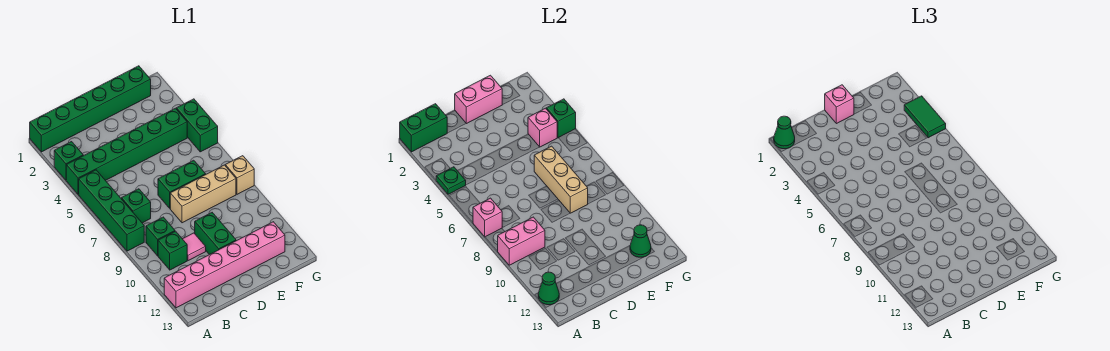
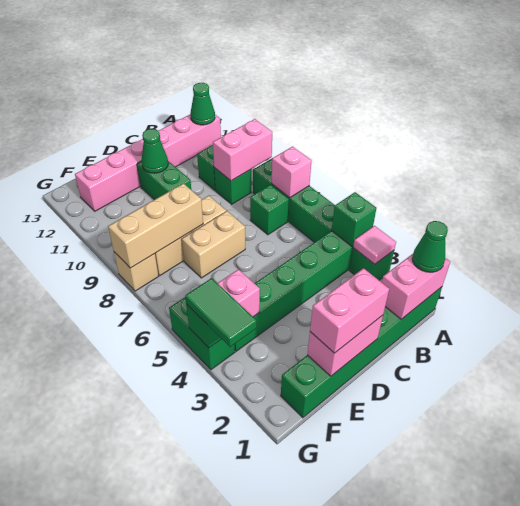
green brick A1:B1 level 2 -> pink brick A1:B1 level 2
green plate A4 level 2 -> green brick A4 level 2
pink tile C10 level 1 -> pink tile A3 level 2
pink brick D1 level 3 -> pink brick D1:E1 level 3
green brick D7:E7 level 1 -> tan brick D7:E7 level 1
tan brick E6:E8 level 2 -> tan brick E8:G8 level 2
green cone F12 level 2 -> green cone D11 level 2

